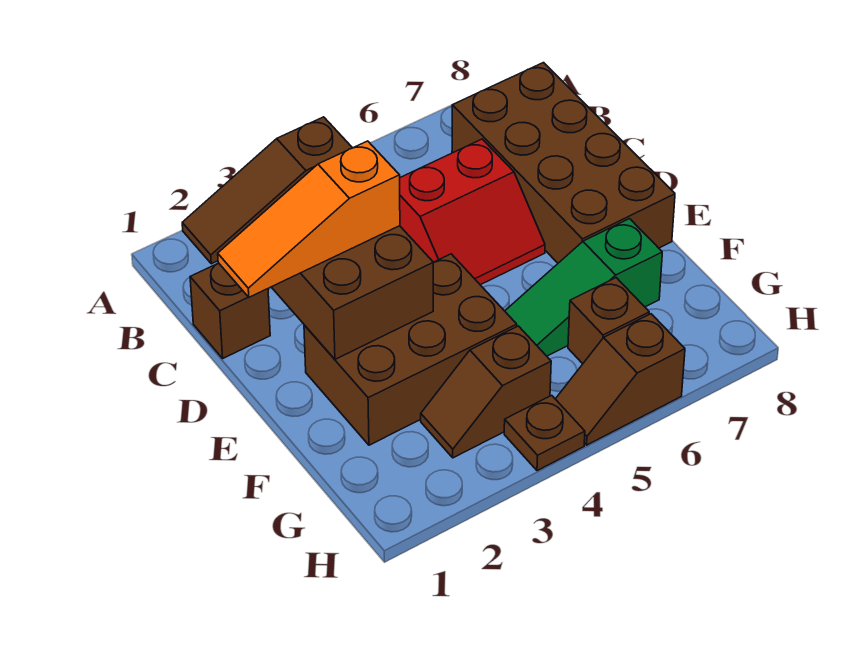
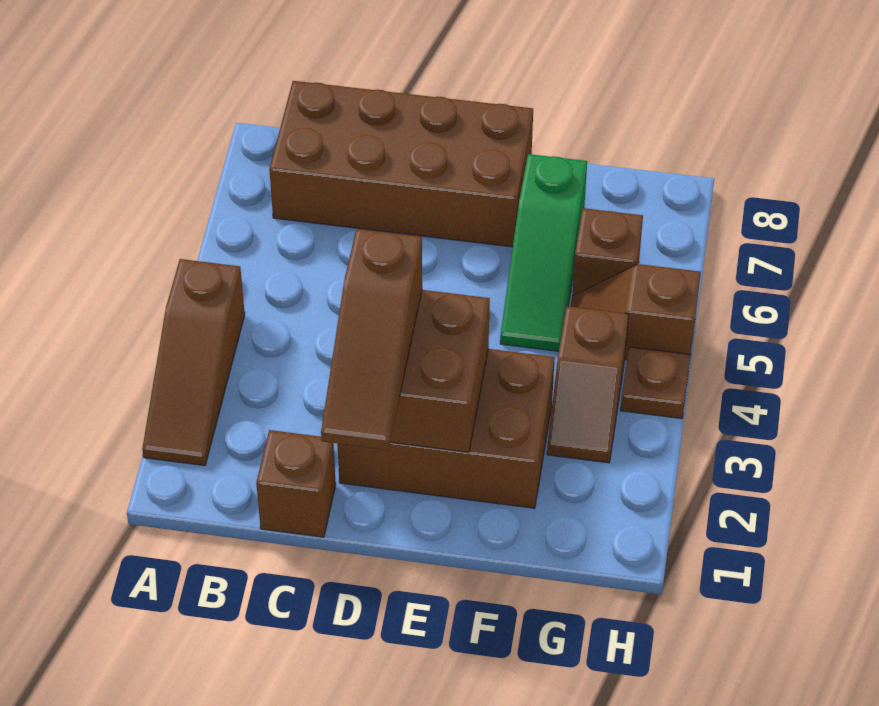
red slope C5:D6 level 1 top C -> none
orange slope D1:D3 level 3 top 3 -> brown slope D1:D3 level 3 top 3
brown brick E2:F4 level 1 -> brown brick D2:F3 level 1
brown slope H5:H6 level 1 top 6 -> brown slope G5:H5 level 1 top H

